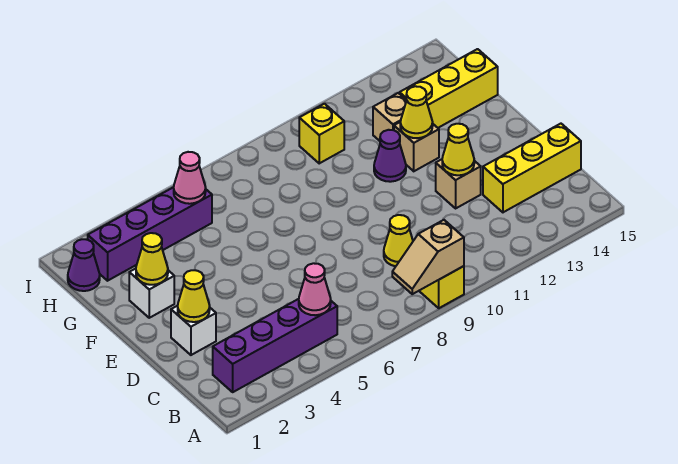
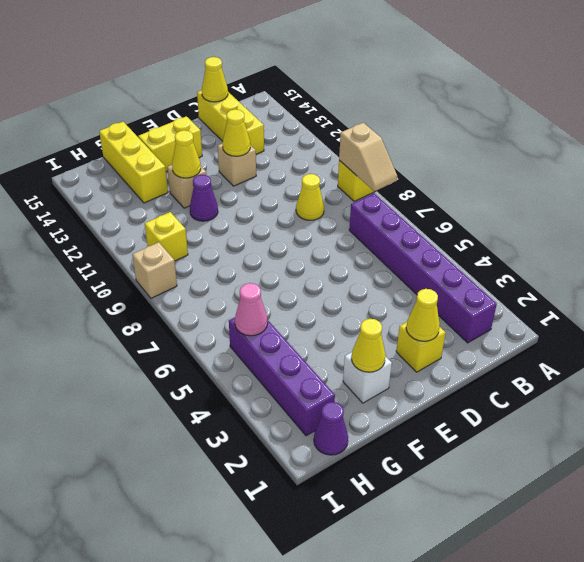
purple brick B2:B5 level 1 -> purple brick B2:B7 level 1
pink cone B5 level 2 -> none
none -> yellow cone C15 level 2
white brick D2 level 1 -> yellow brick D2 level 1
none -> yellow brick E14:F14 level 1
tan brick G12 level 1 -> tan brick I9 level 1

